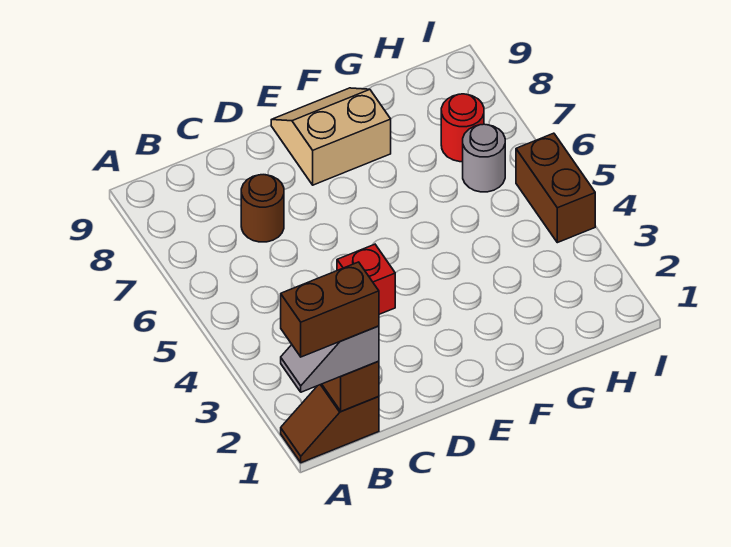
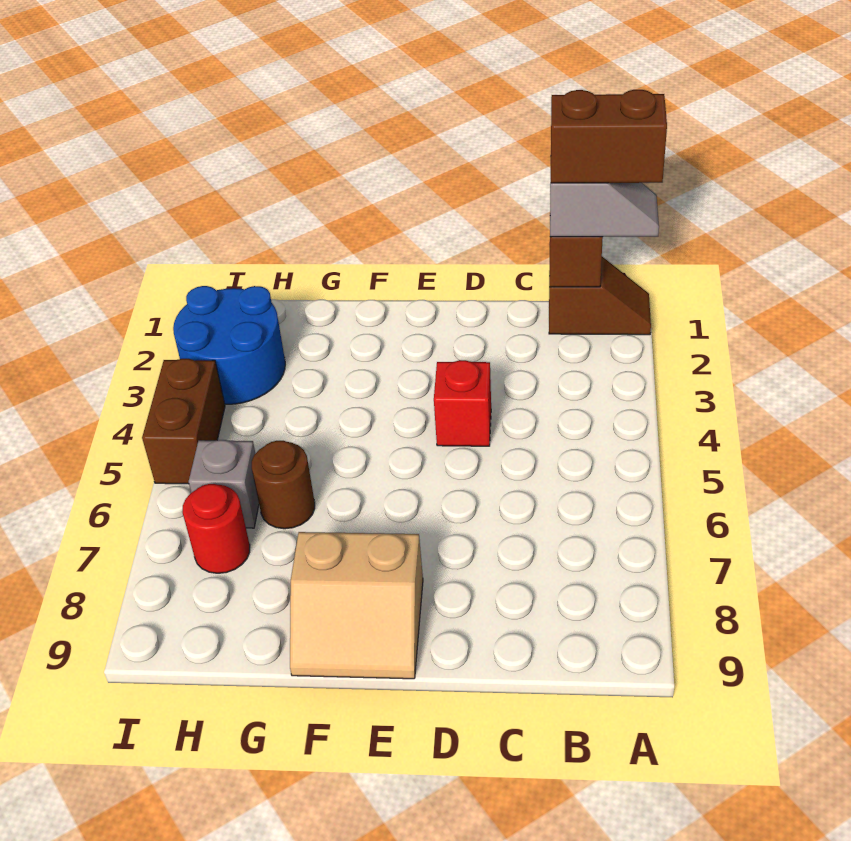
brown round brick C7 level 1 -> brown round brick G6 level 1
none -> blue round brick H2:I3 level 1
grey round brick H6 level 1 -> grey brick H6 level 1

